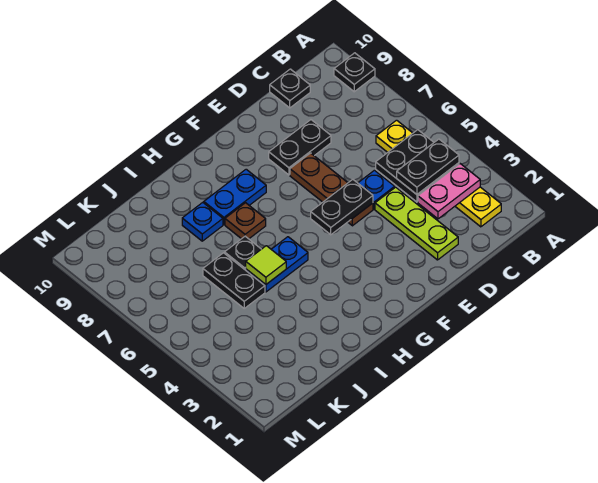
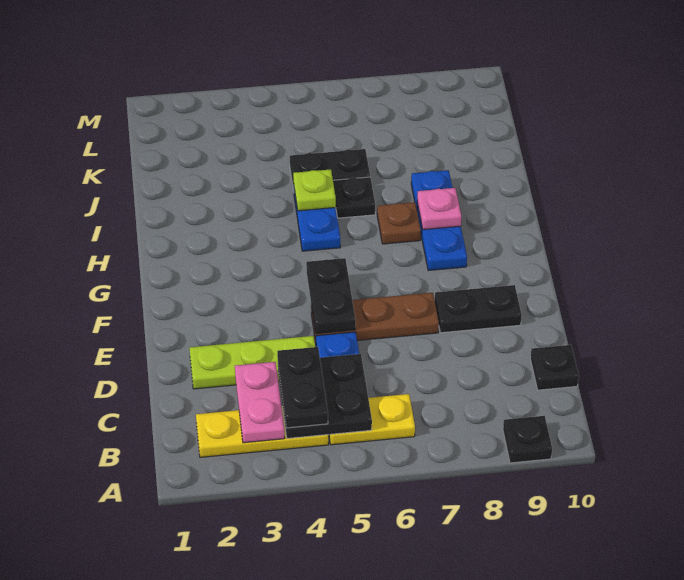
black plate D8:E8 level 1 -> black plate E8:E9 level 1
none -> pink plate H8 level 2
lime tile I5 level 2 -> lime plate I5 level 2

